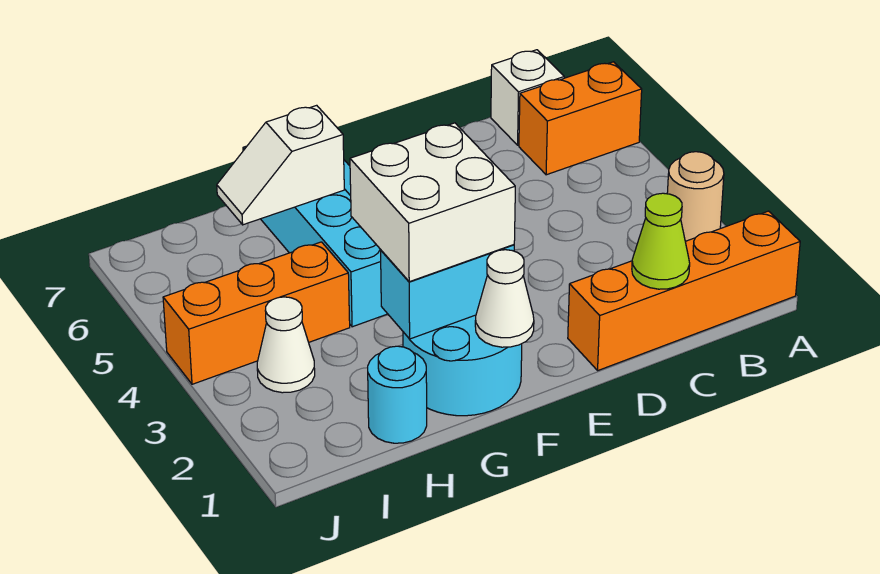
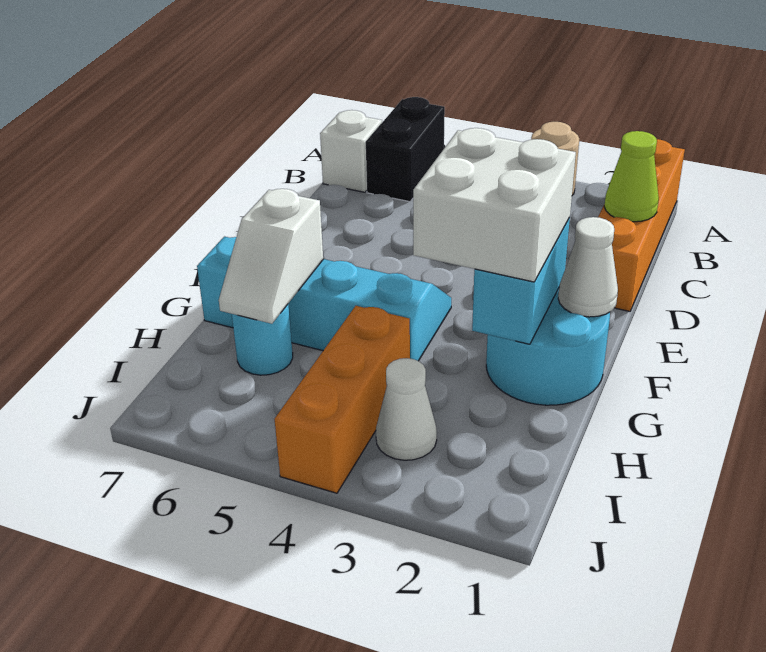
orange brick A6:B6 level 1 -> black brick A6:B6 level 1
cyan round brick H1 level 1 -> cyan round brick H6 level 1

